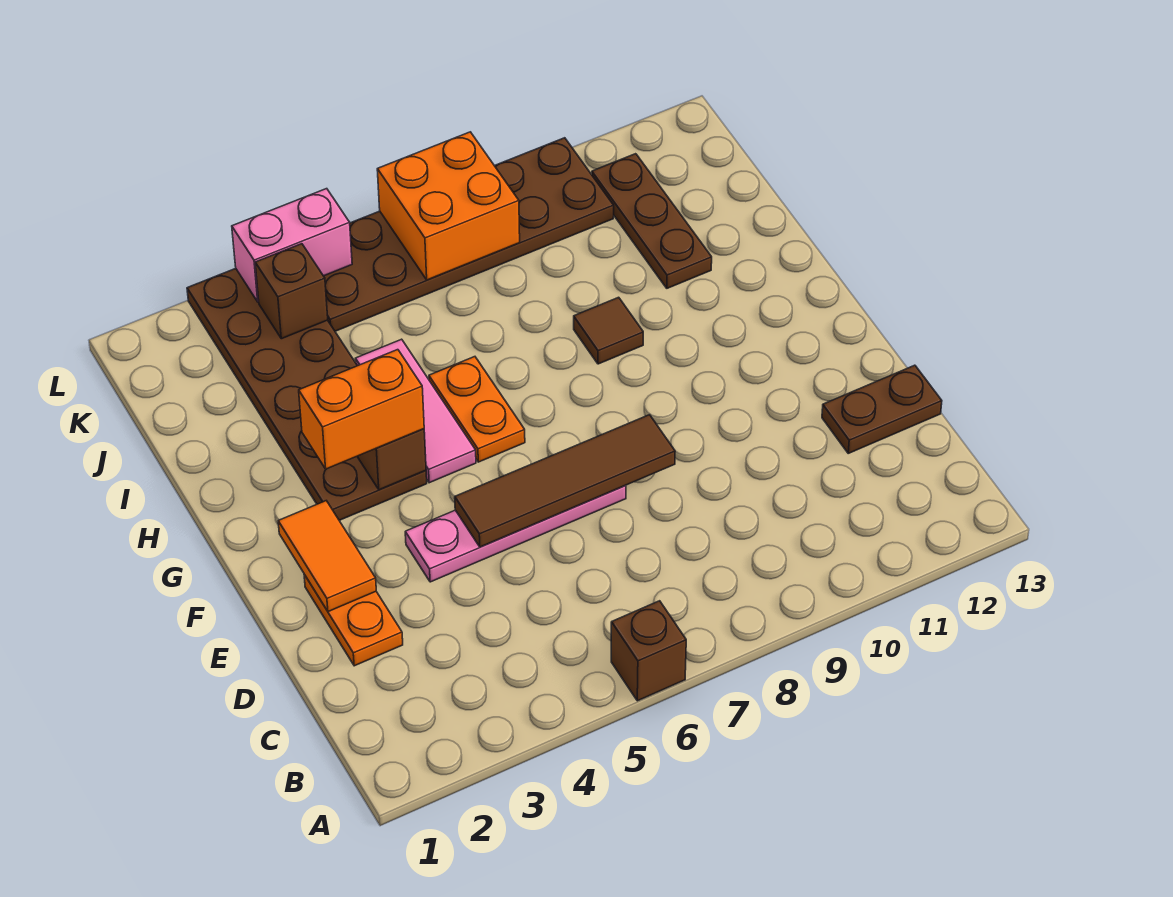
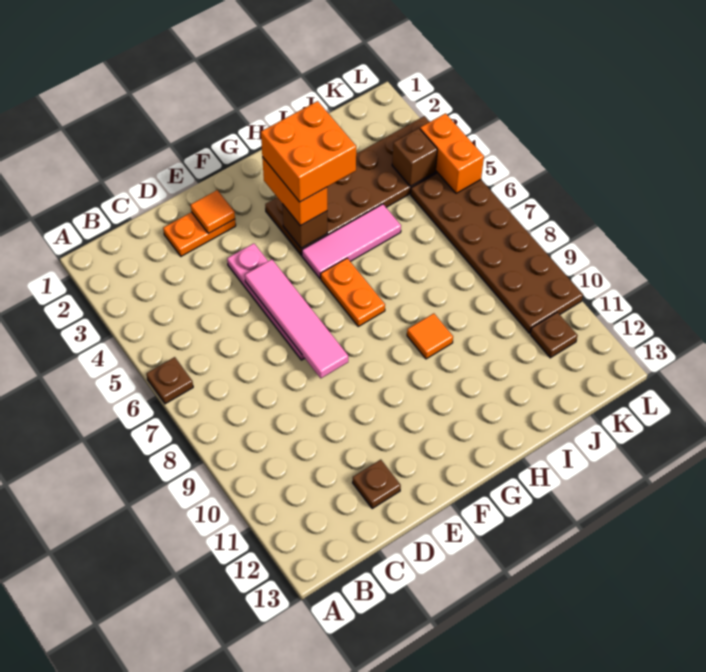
brown brick A6 level 1 -> brown plate A6 level 1
brown plate D12:D13 level 1 -> brown plate D12 level 1
orange tile E2:F2 level 2 -> orange tile E2 level 2
brown tile E5:E8 level 2 -> pink tile E5:E8 level 2
orange plate G6:H6 level 1 -> orange plate G6:G7 level 1
brown tile H9 level 1 -> orange tile H9 level 1
brown plate I11:K11 level 1 -> brown plate K11 level 1
orange brick K7:L8 level 2 -> orange brick G3:H4 level 4
pink brick L4:L5 level 2 -> orange brick L4:L5 level 2

